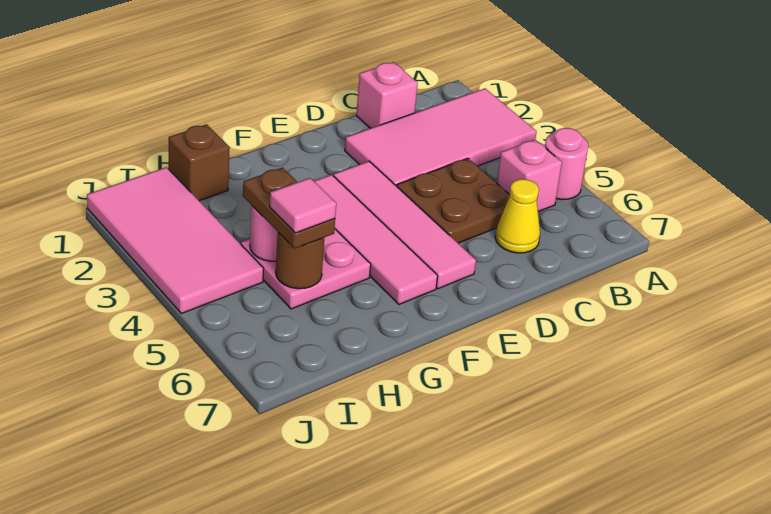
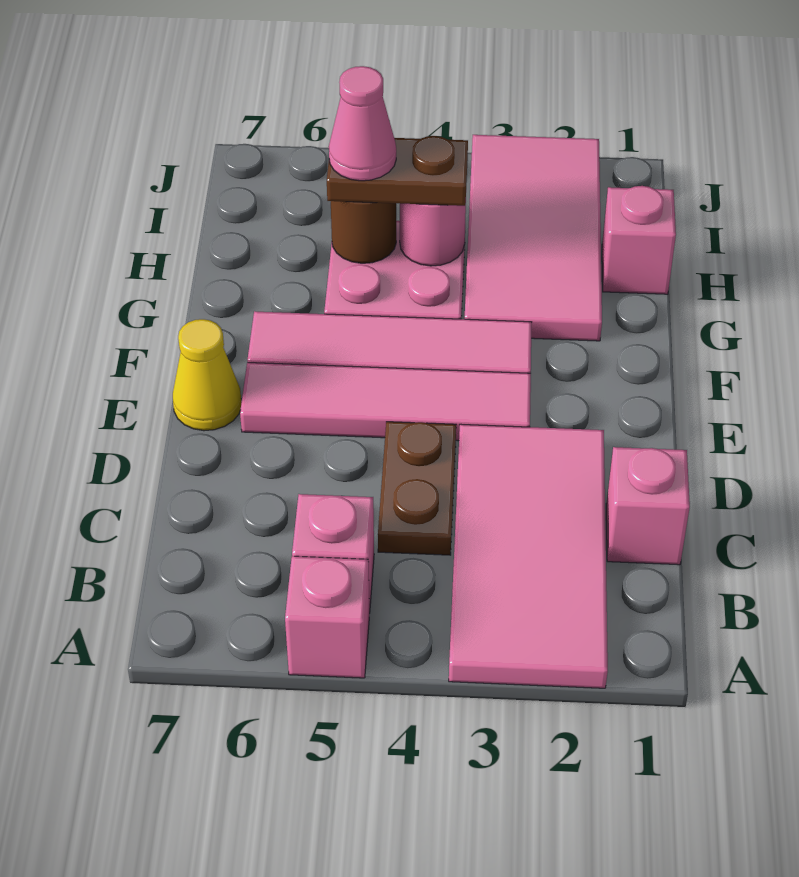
pink round brick A5 level 1 -> pink brick A5 level 1
brown plate C4:D5 level 1 -> brown plate C4:D4 level 1
yellow cone C6 level 1 -> yellow cone E7 level 1
brown brick H1 level 1 -> pink brick H1 level 1
pink tile H5 level 4 -> pink cone H5 level 4
pink tile I1:J4 level 1 -> pink tile G2:J3 level 1

